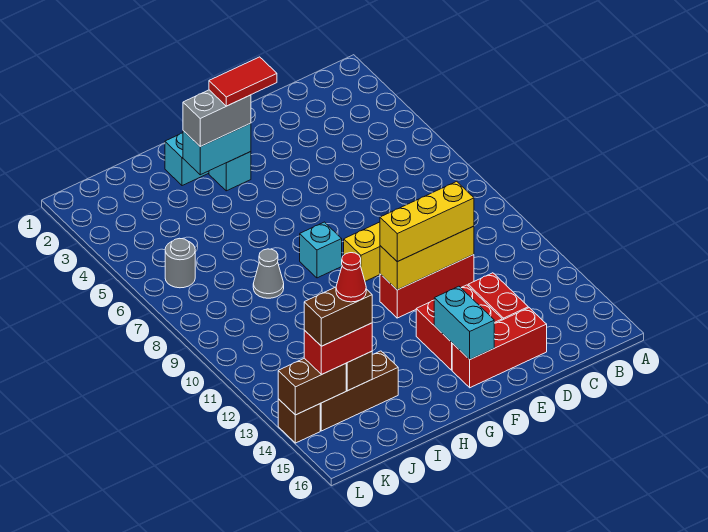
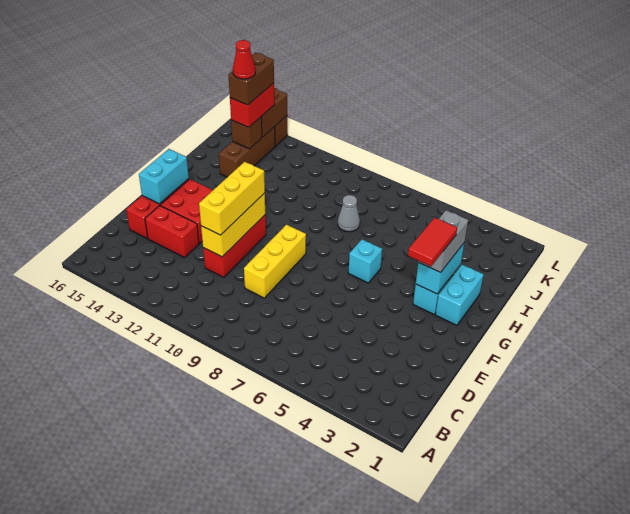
cyan brick F14:F15 level 2 -> cyan brick E15:F15 level 2
cyan brick G8 level 1 -> cyan brick G6 level 1
grey round brick K6 level 1 -> none

